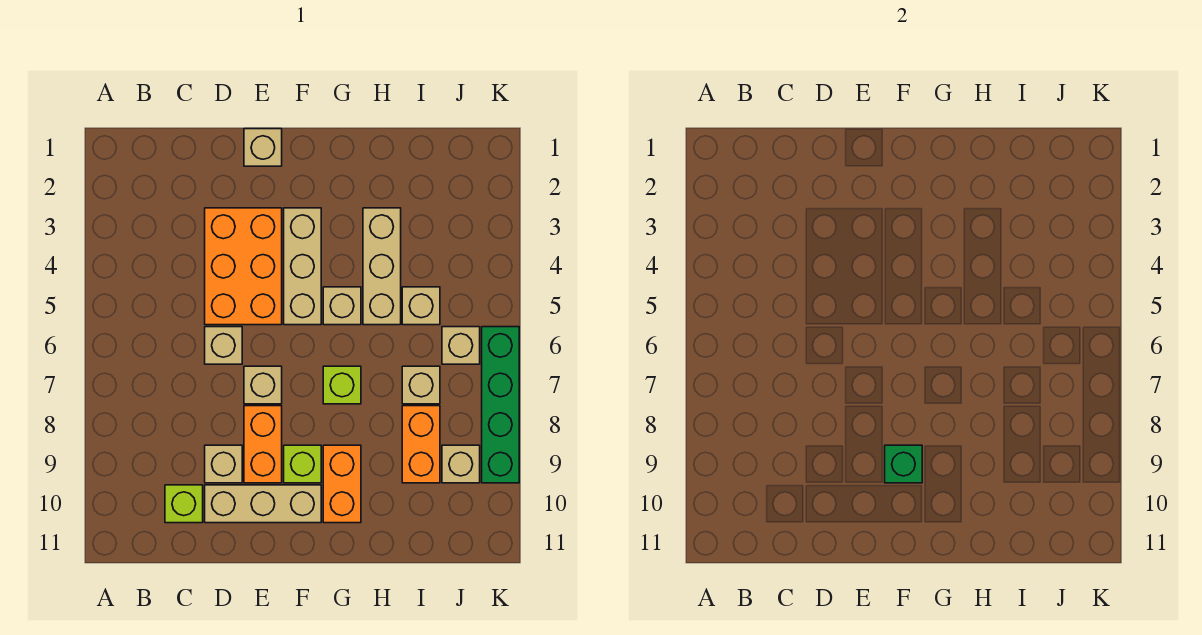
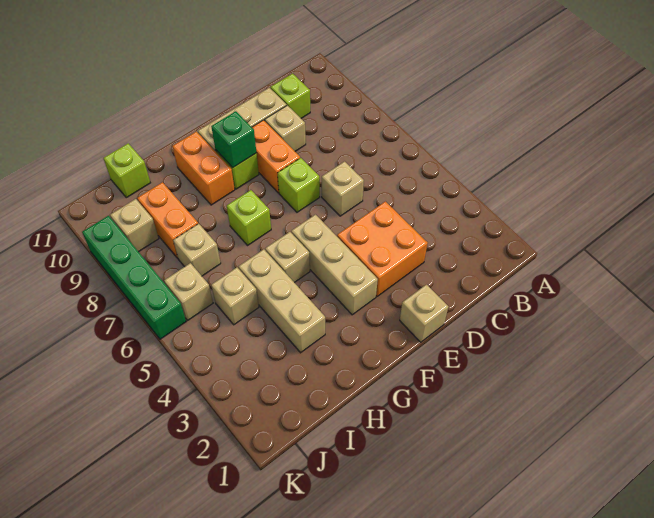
orange brick D3:E5 level 1 -> orange brick D3:E4 level 1
tan brick E7 level 1 -> lime brick E7 level 1
none -> lime brick I11 level 1

